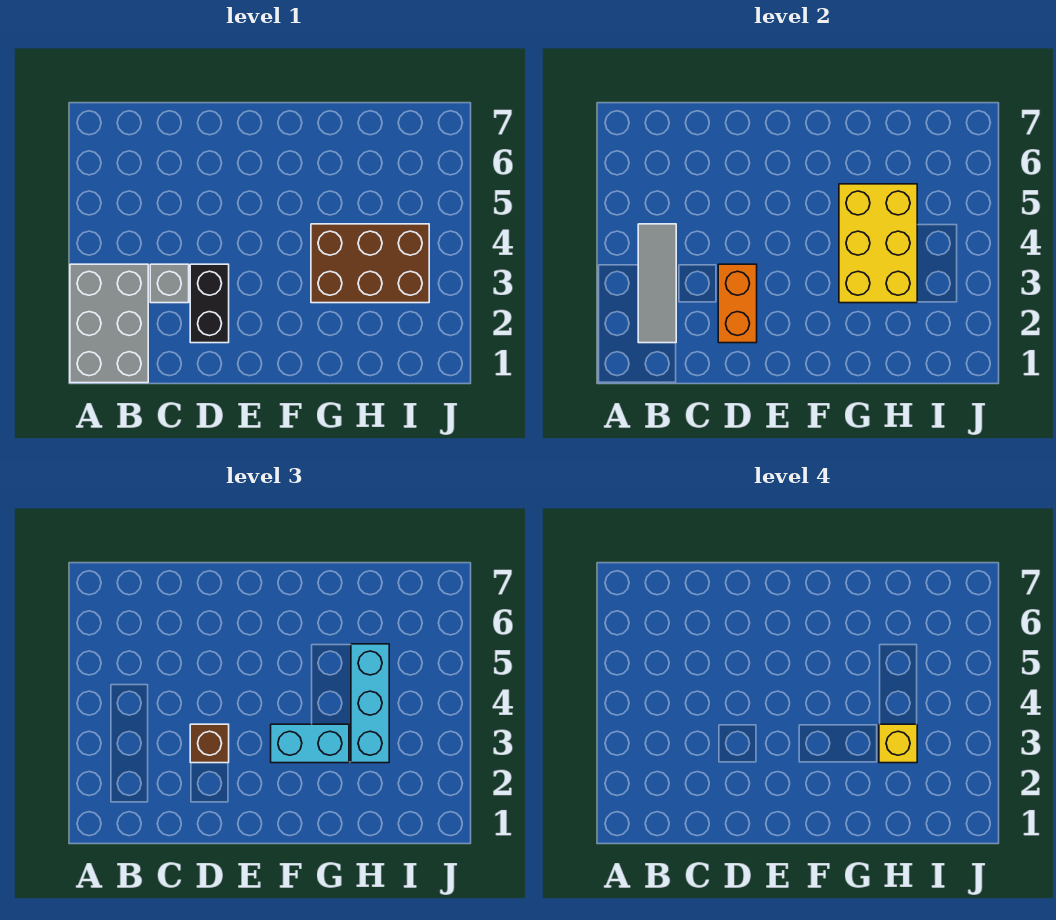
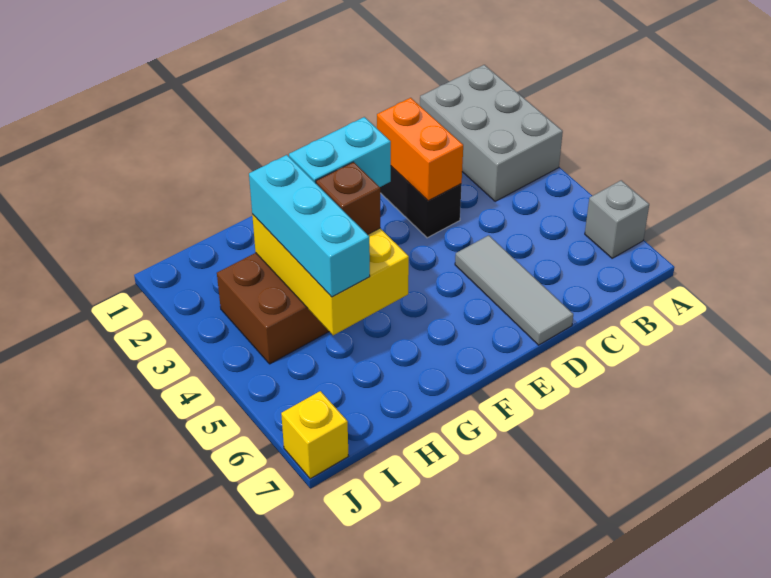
grey tile B2:B4 level 2 -> grey tile D5:D7 level 1
grey brick C3 level 1 -> grey brick A6 level 1
brown brick D3 level 3 -> brown brick G4 level 3
yellow brick H3 level 4 -> yellow brick J7 level 1

